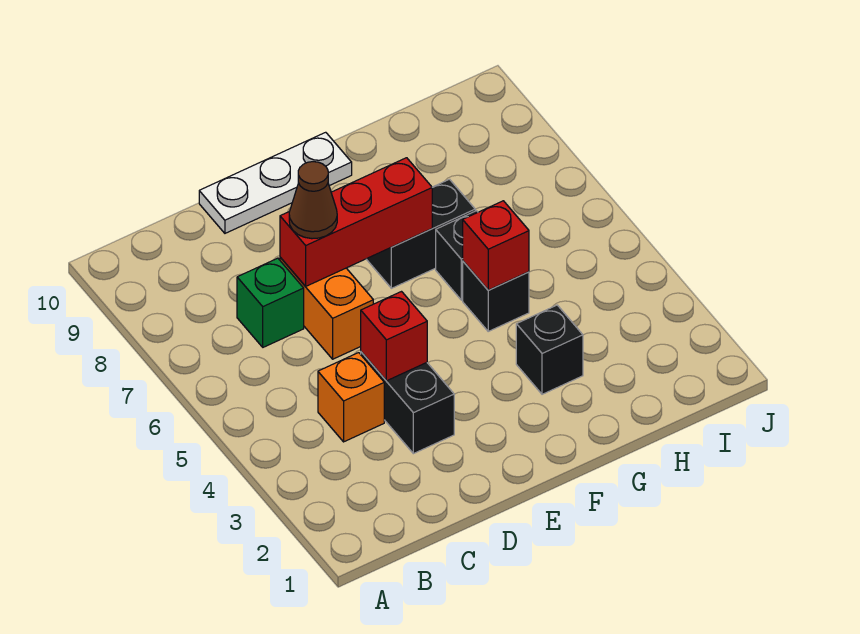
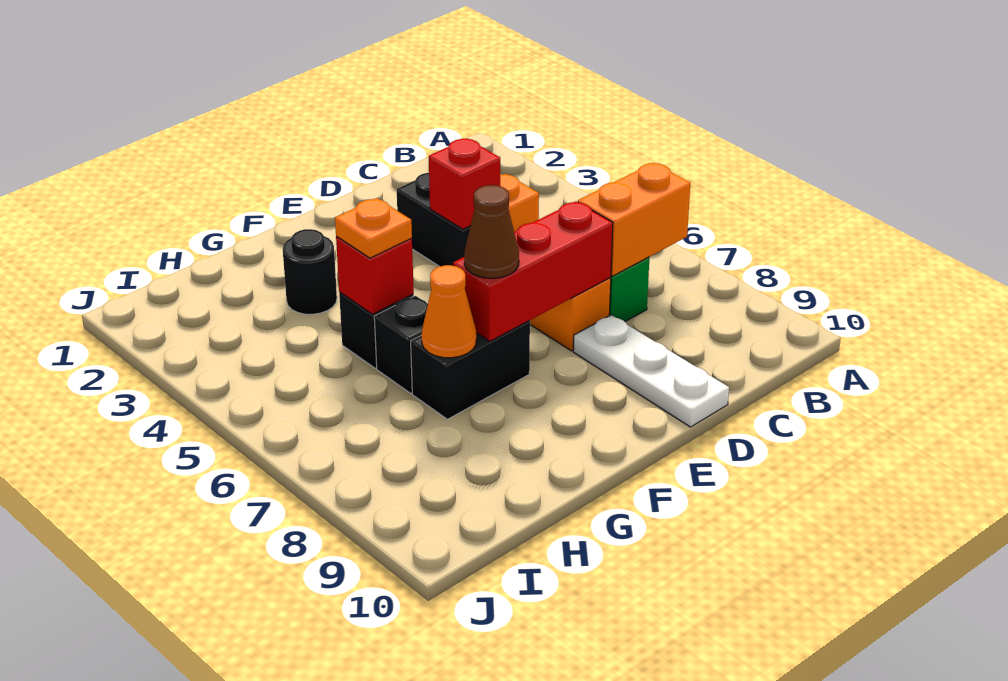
none -> orange brick B7:C7 level 2
brown cone D7 level 3 -> brown cone F7 level 3
white plate D10:F10 level 1 -> white plate D8:D10 level 1
black brick G3 level 1 -> black round brick G3 level 1
none -> orange plate G5 level 3
none -> orange cone G7 level 2

